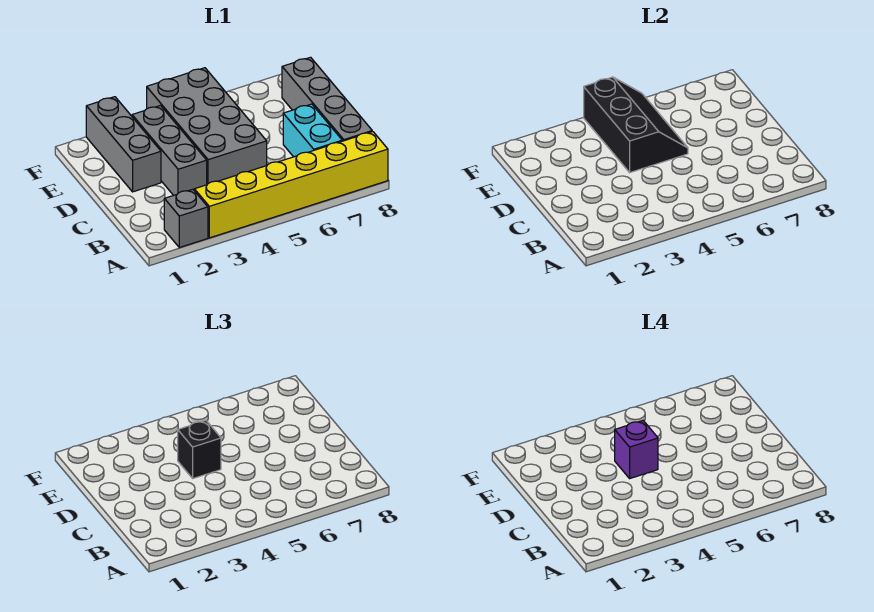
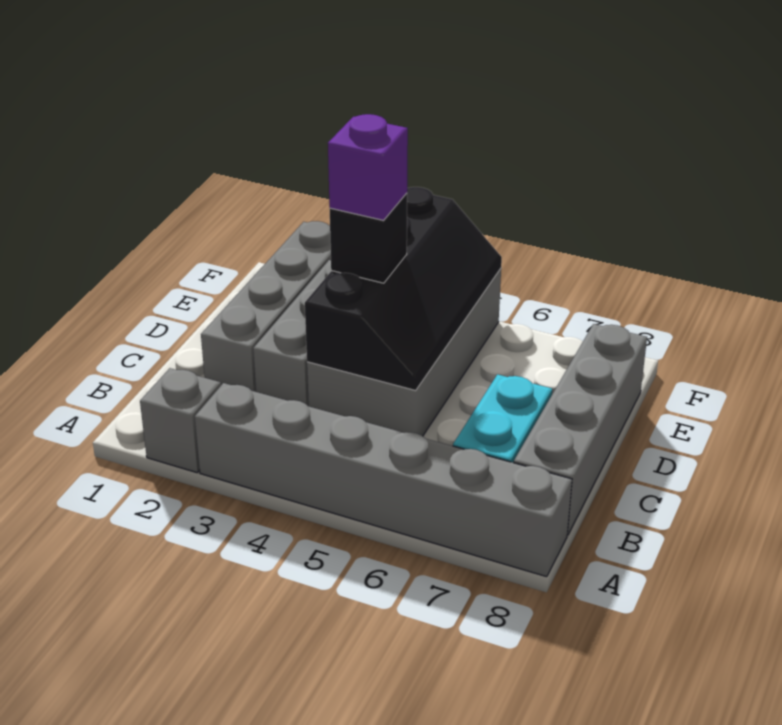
yellow brick A3:A8 level 1 -> grey brick A3:A8 level 1
grey brick D2:F2 level 1 -> grey brick C2:F2 level 1
black slope D4:F5 level 2 top 4 -> black slope C4:F5 level 2 top 4

